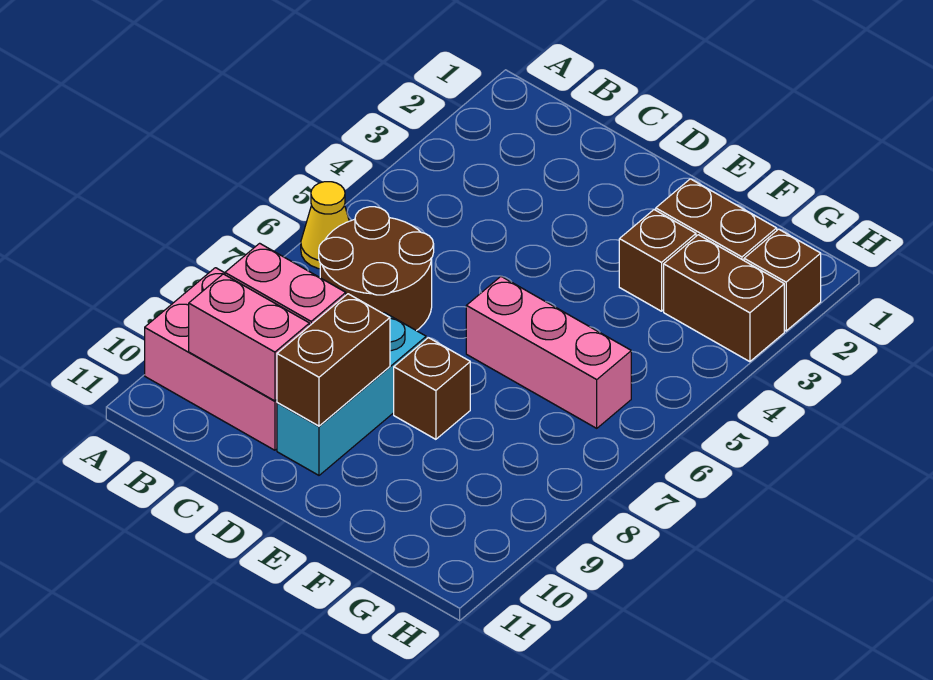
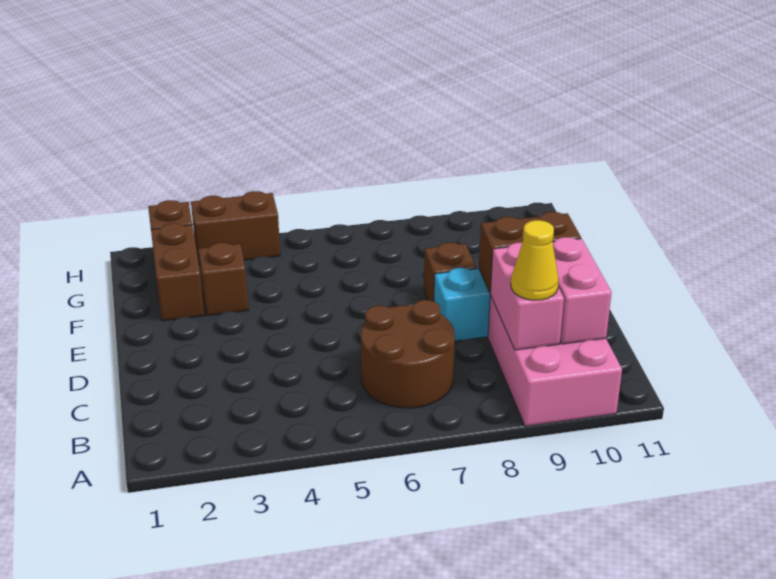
yellow cone A6 level 1 -> yellow cone B9 level 3
pink brick E6:G6 level 1 -> none
brown brick G3:H3 level 1 -> brown brick H3:H4 level 1

